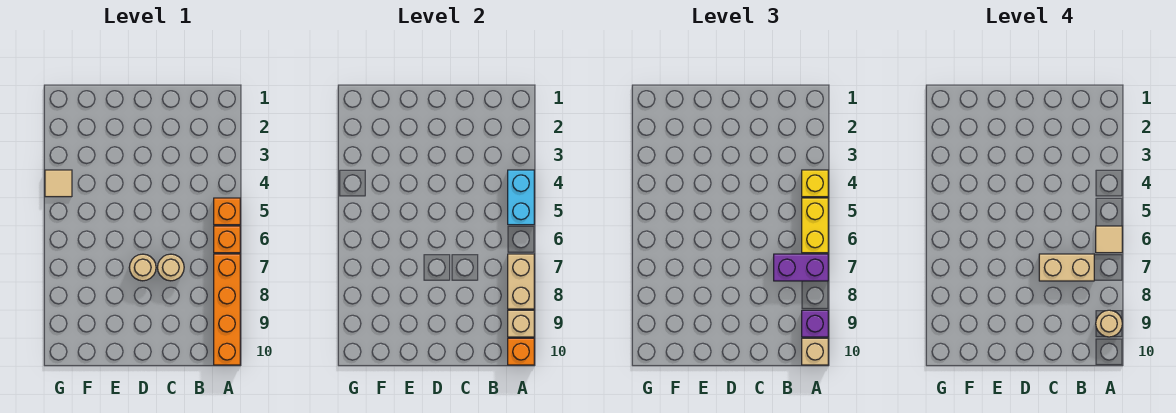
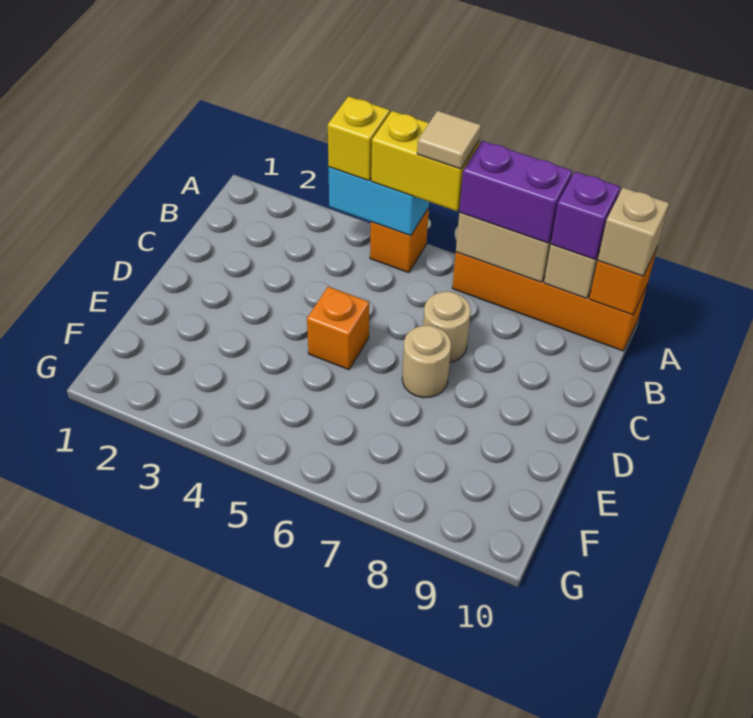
orange brick A6 level 1 -> orange brick D5 level 1
purple brick A7:B7 level 3 -> purple brick A7:A8 level 3
tan round brick A9 level 4 -> none
tan brick B7:C7 level 4 -> none
tan tile G4 level 1 -> none

